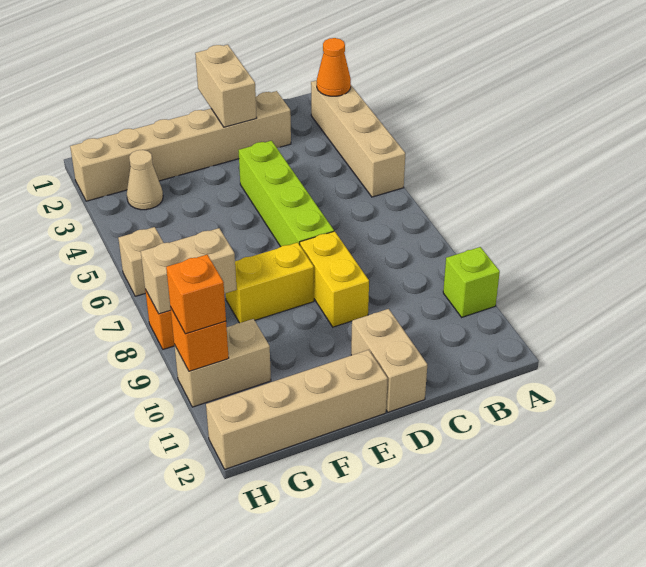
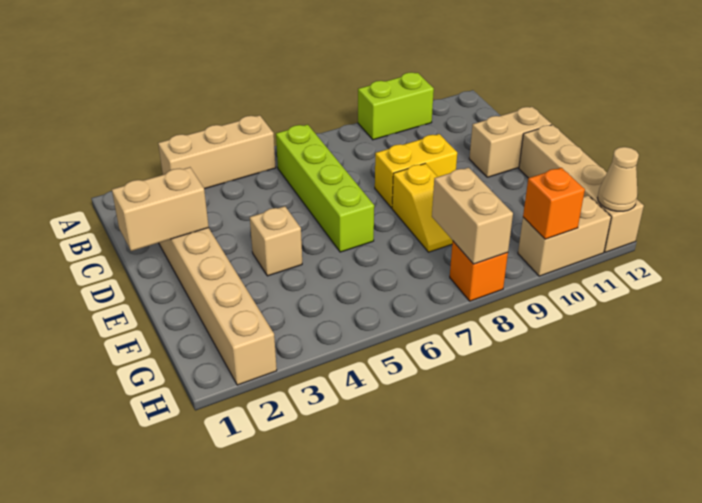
tan brick A2:A5 level 1 -> tan brick A3:A5 level 1
orange cone A2 level 2 -> none
lime brick A10 level 1 -> lime brick A9:A10 level 1
lime brick D4:D7 level 1 -> lime brick B6:E6 level 1
yellow brick E8:F8 level 1 -> yellow slope E8:F8 level 1 top E
tan cone G3 level 1 -> tan cone H12 level 2
tan brick G10:H10 level 1 -> tan brick H10:H11 level 1
tan brick H6 level 1 -> tan brick E4 level 1
orange brick H10 level 3 -> none

